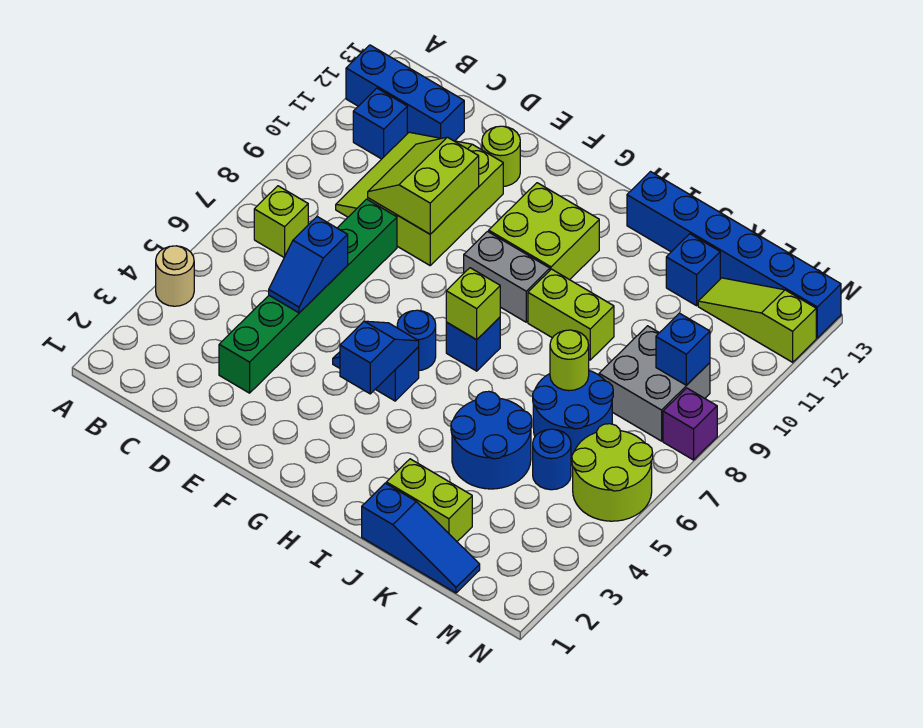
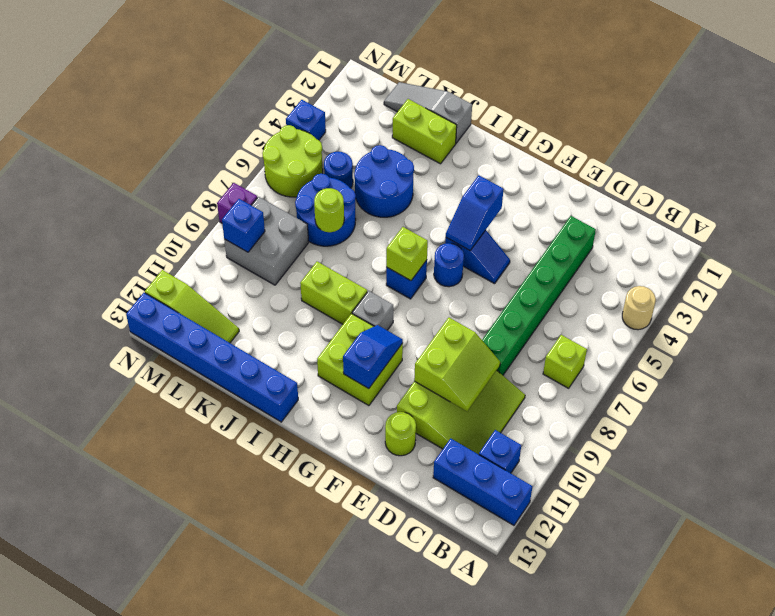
blue slope D5:D6 level 2 top 6 -> blue slope G10:G11 level 2 top 11
grey brick G9:H9 level 1 -> grey brick H9 level 1
blue slope J1:L1 level 1 top J -> grey slope J1:L1 level 1 top J
blue brick K12 level 1 -> blue brick N4 level 1

